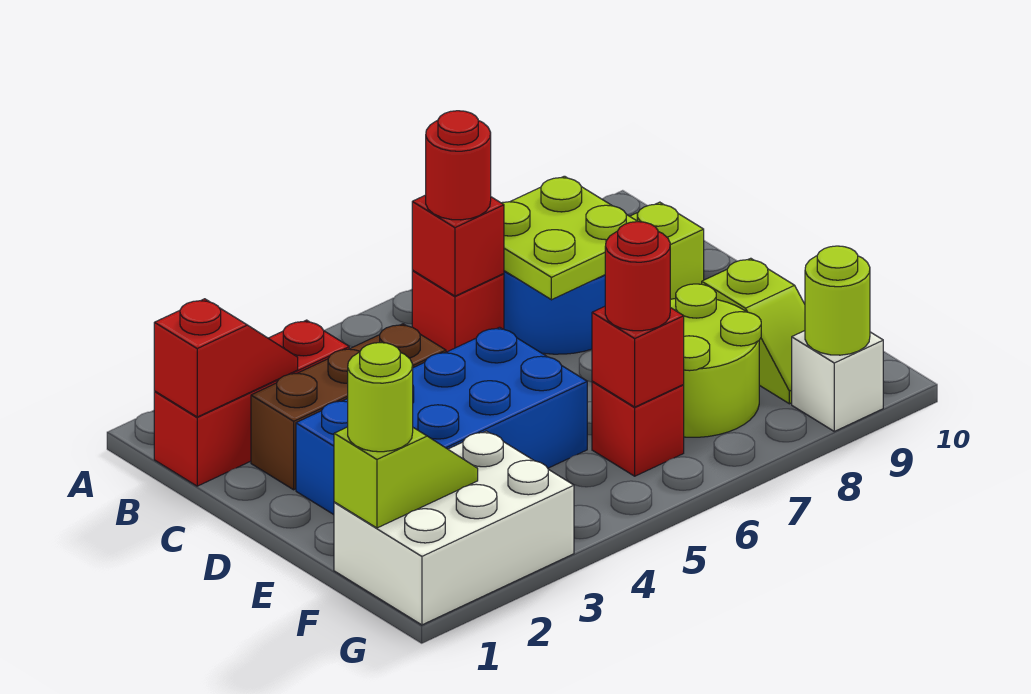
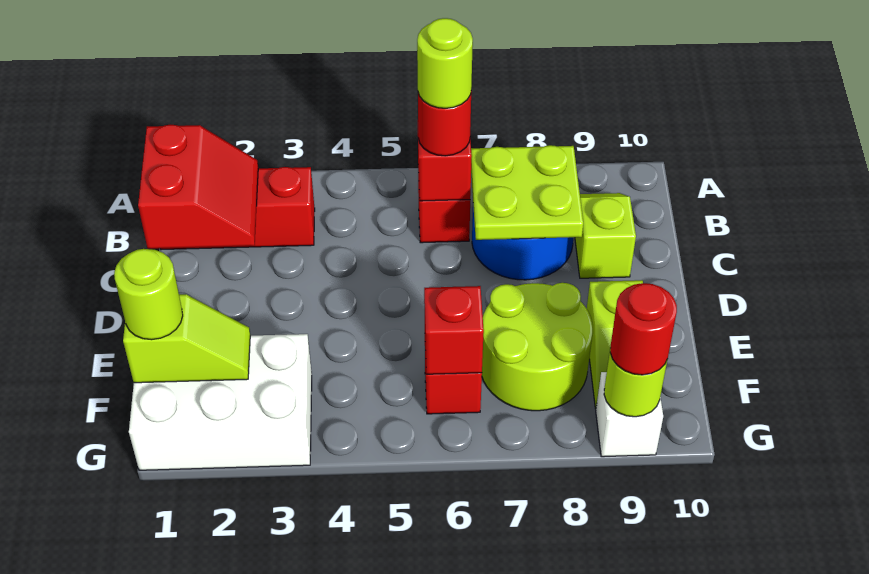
red slope B1:B2 level 2 top 1 -> red slope B1:C2 level 2 top 1
none -> lime round brick B6 level 4
brown brick C2:C4 level 1 -> none
blue brick D2:E5 level 1 -> none
red round brick F6 level 3 -> red round brick G9 level 3

